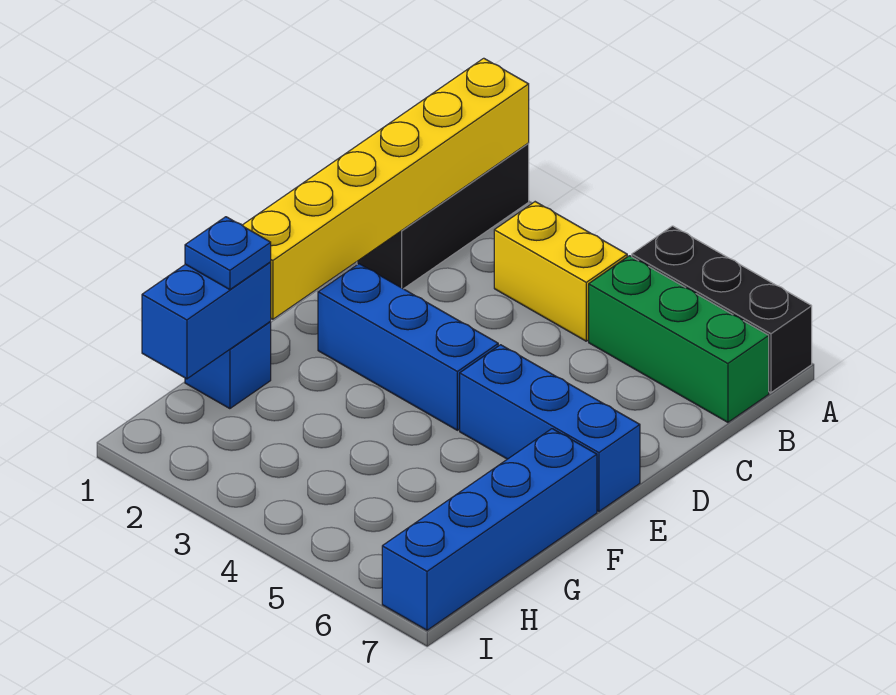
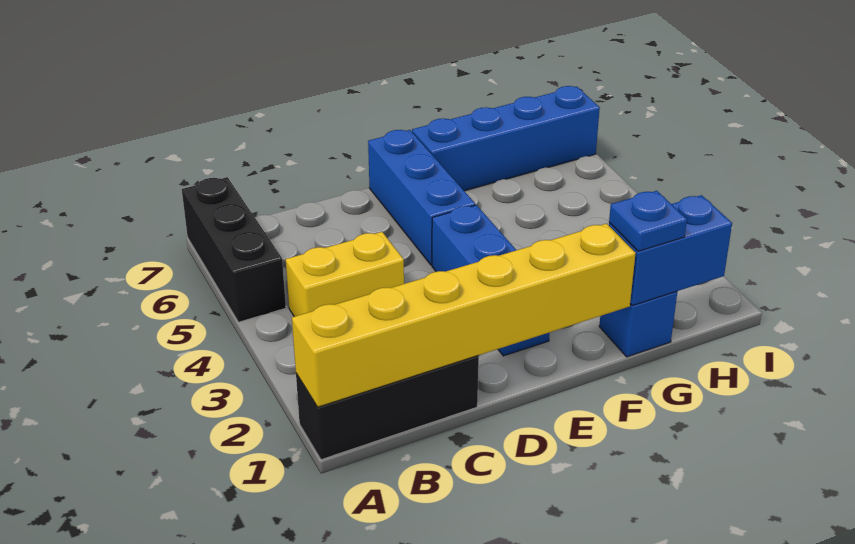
yellow brick B3:B4 level 1 -> yellow brick B4:C4 level 1
green brick B5:B7 level 1 -> none

